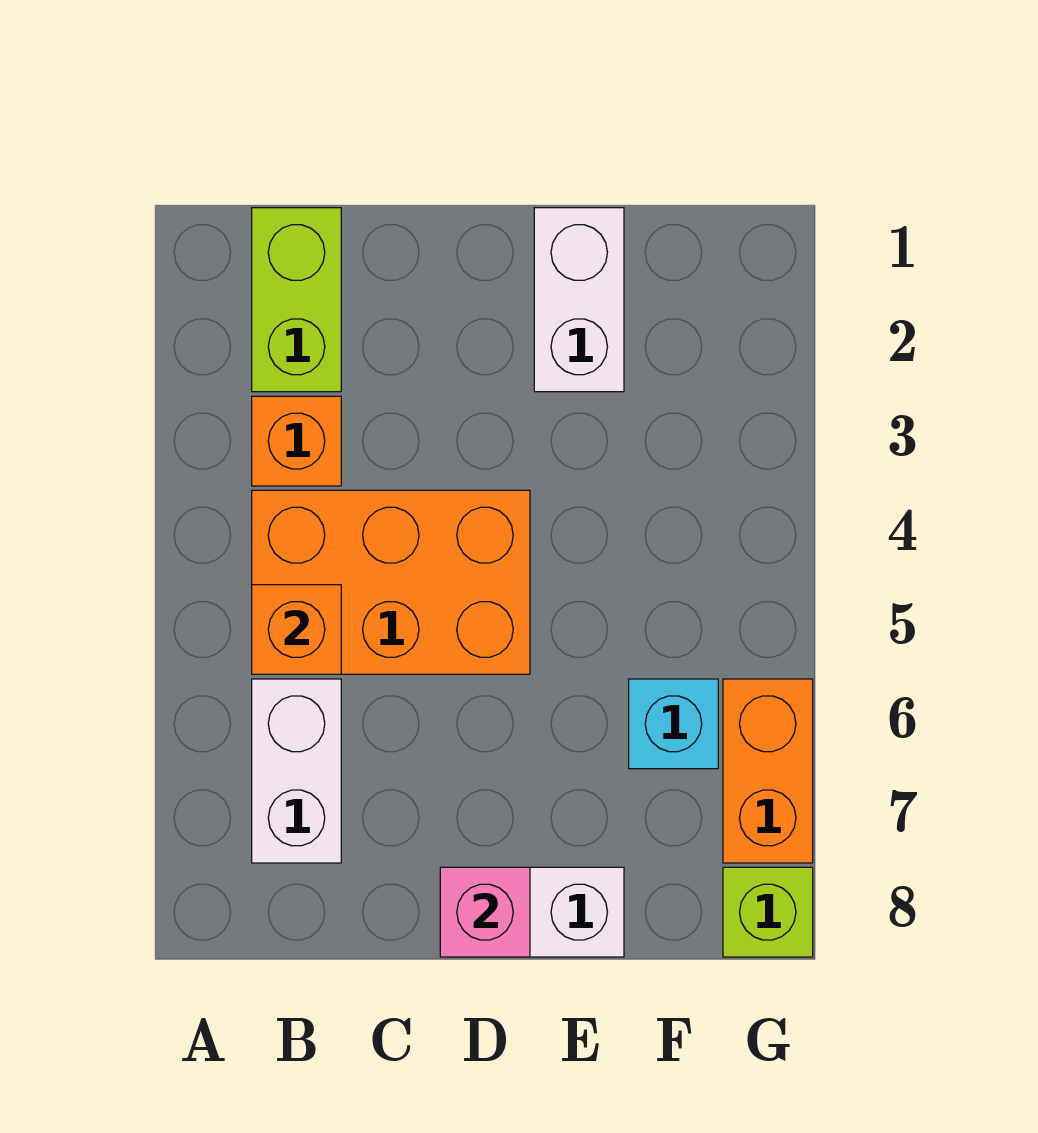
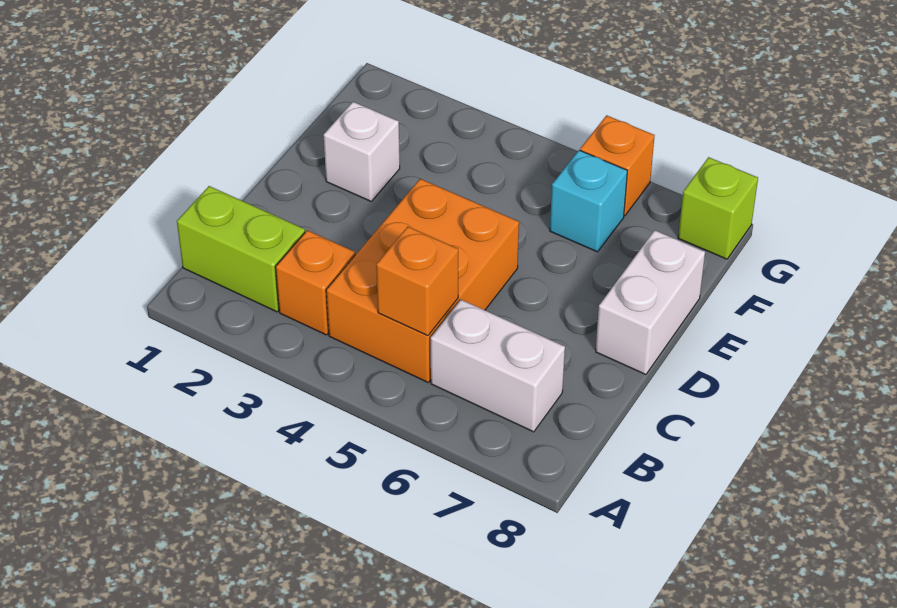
pink brick D8 level 2 -> none
white brick E1:E2 level 1 -> white brick E2 level 1
orange brick G6:G7 level 1 -> orange brick G6 level 1

